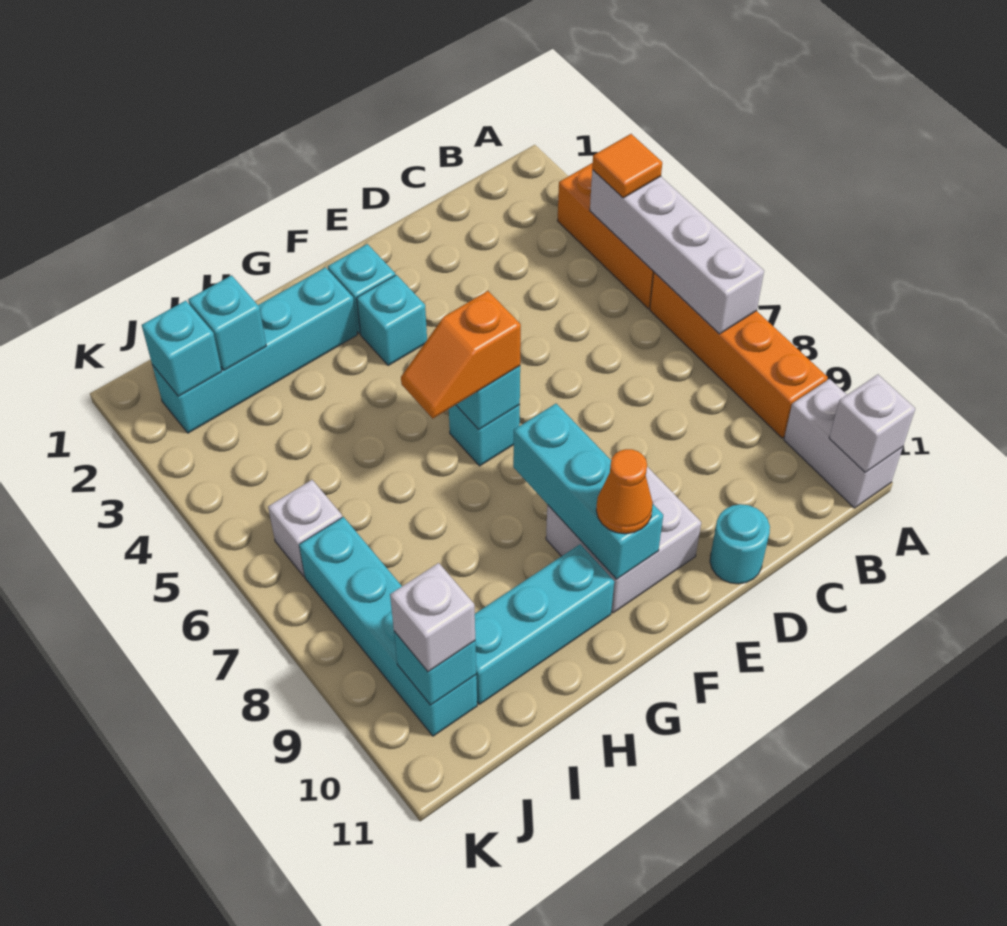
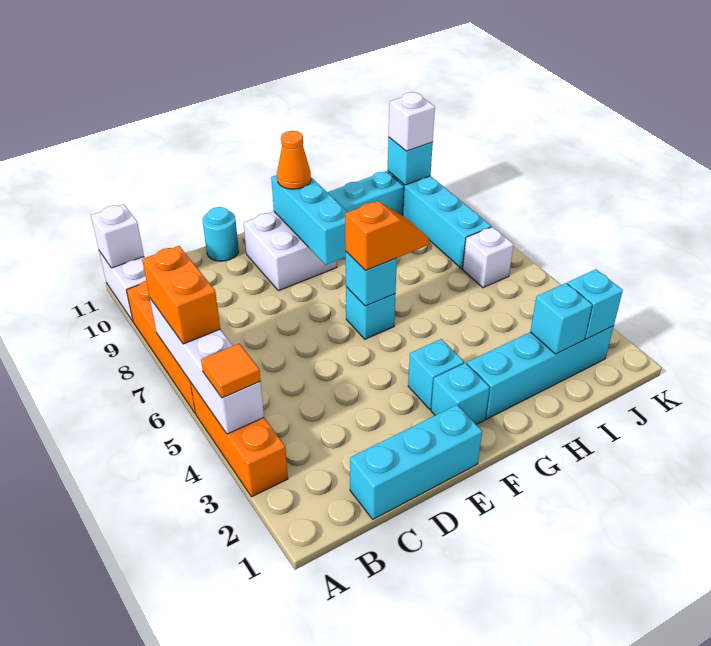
none -> orange brick A6:A7 level 3
none -> cyan brick C1:E1 level 1

